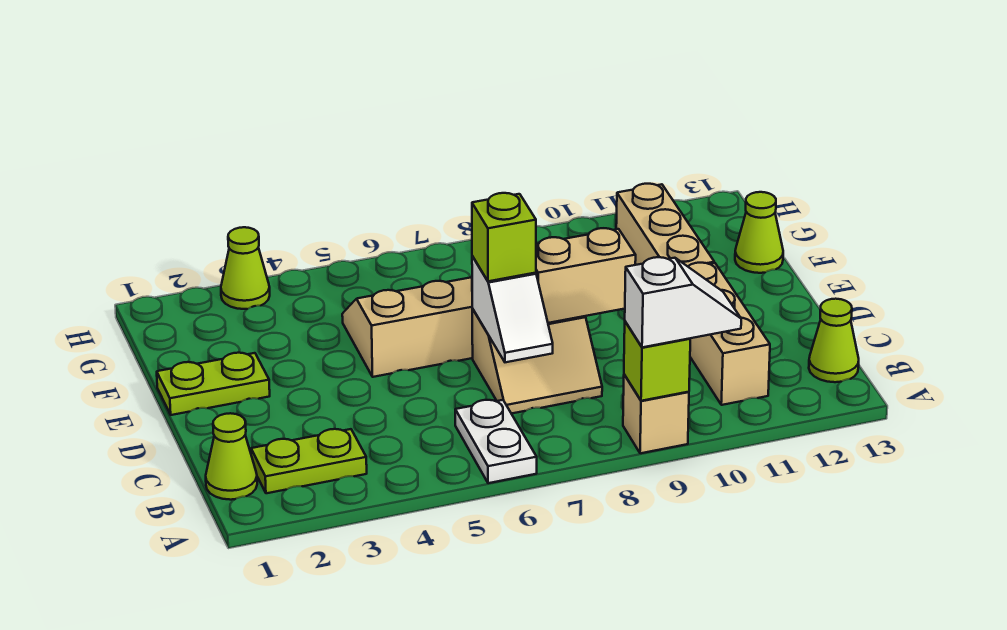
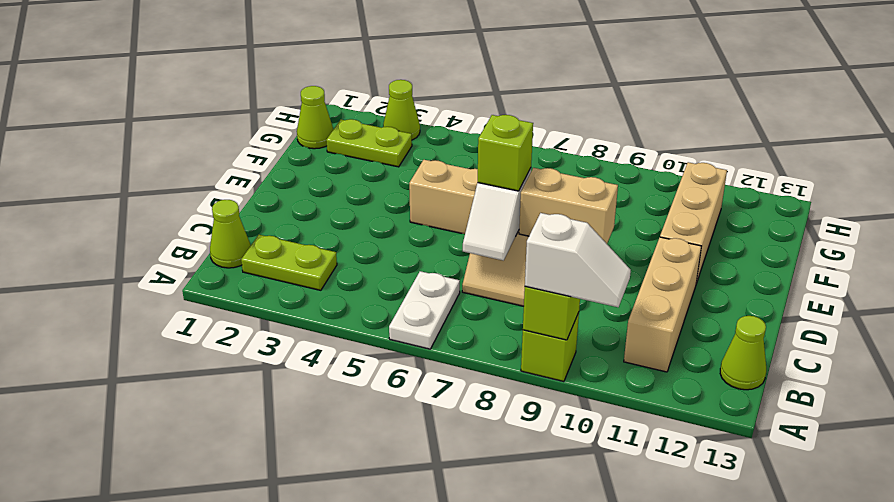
tan brick A9 level 1 -> lime brick A9 level 1
lime plate E1:E2 level 1 -> lime plate G2:G3 level 1
lime cone F13 level 1 -> lime cone G1 level 1

